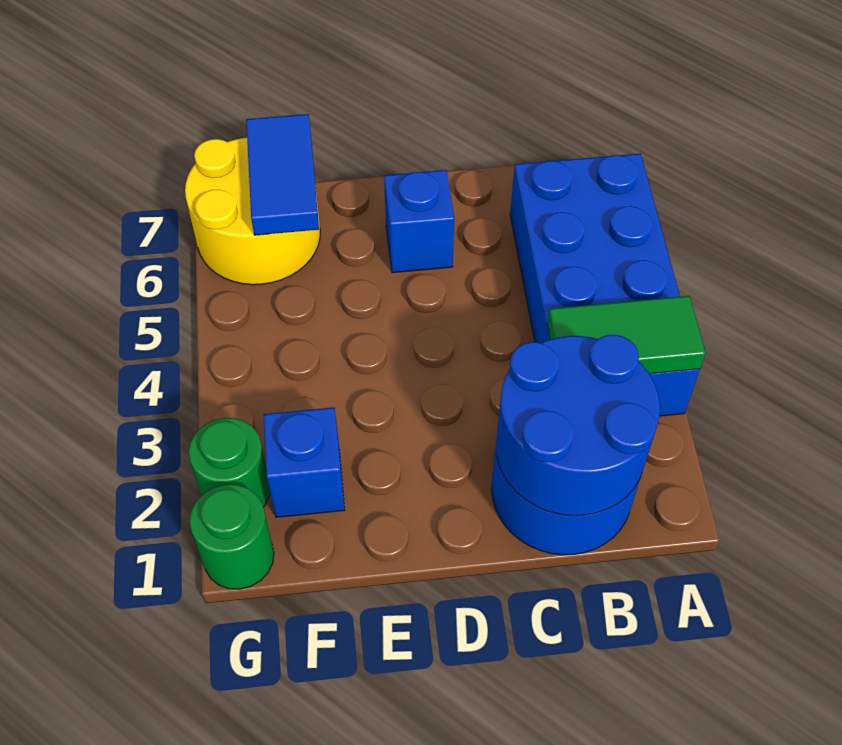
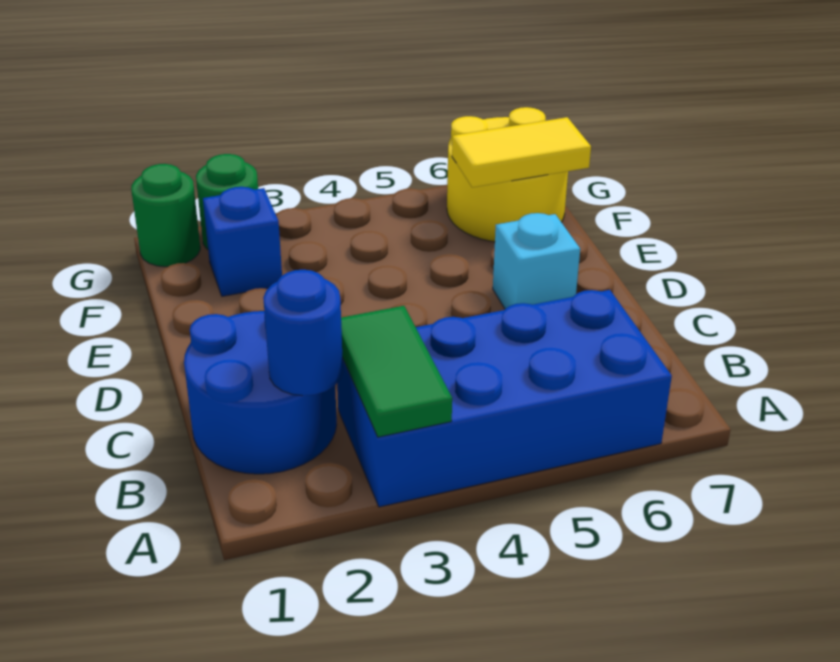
blue round brick B1:C2 level 2 -> blue round brick B2 level 2
blue brick D6 level 1 -> cyan brick D6 level 1
blue tile F6:F7 level 2 -> yellow tile F6:F7 level 2

